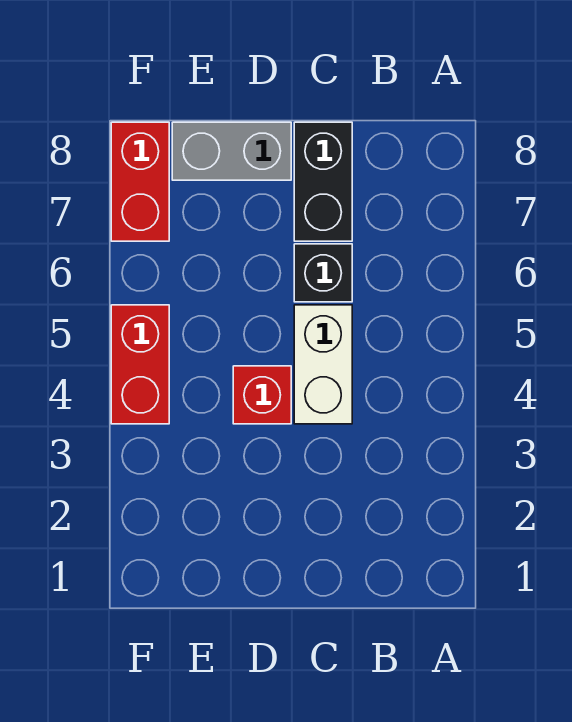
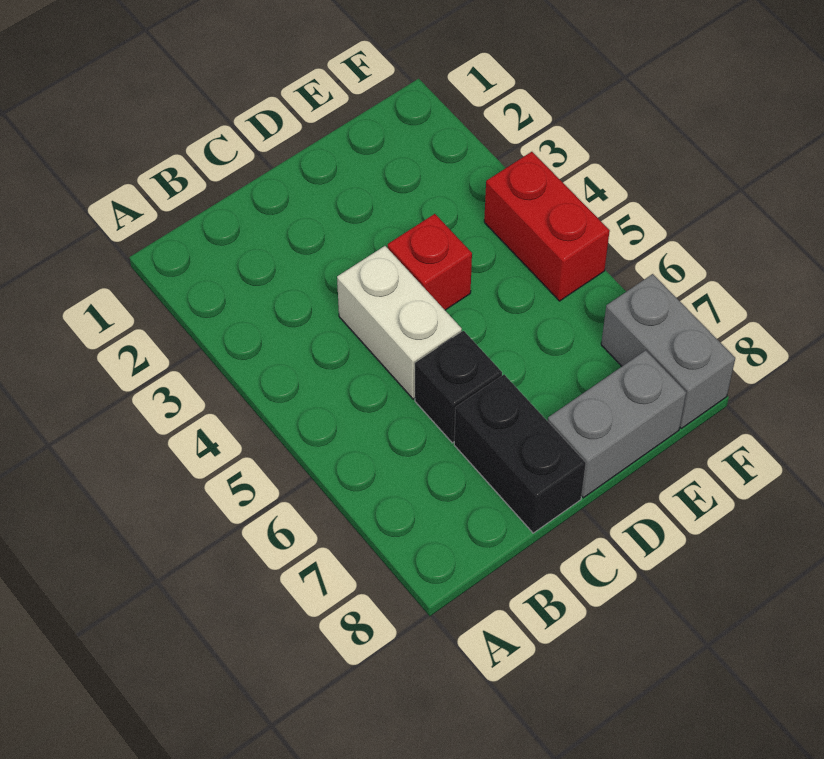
red brick F7:F8 level 1 -> grey brick F7:F8 level 1

